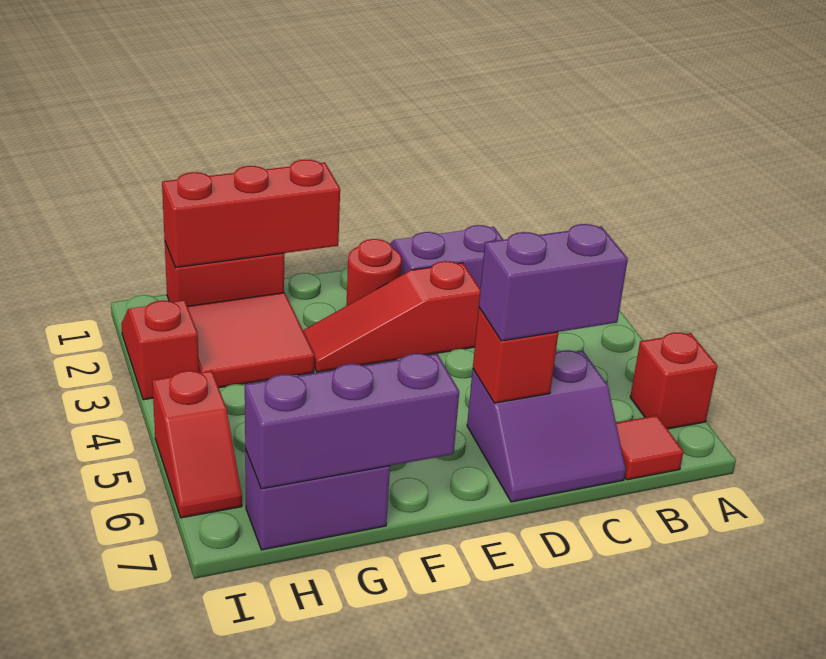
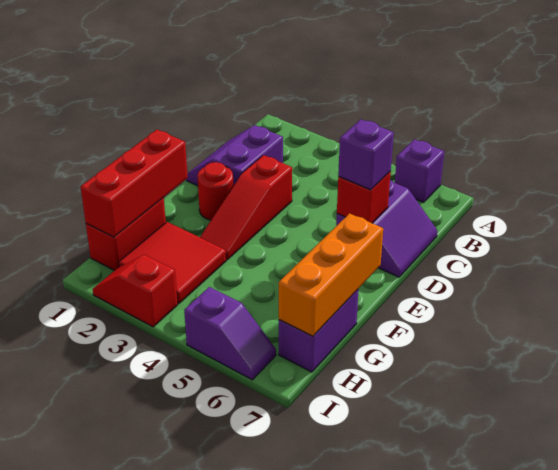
red brick A6 level 1 -> purple brick A6 level 1
red tile B7 level 1 -> none
purple brick C6:D6 level 3 -> purple brick D6 level 3
purple brick F7:H7 level 2 -> orange brick F7:H7 level 2
red slope I5:I6 level 1 top 5 -> purple slope I5:I6 level 1 top 5

